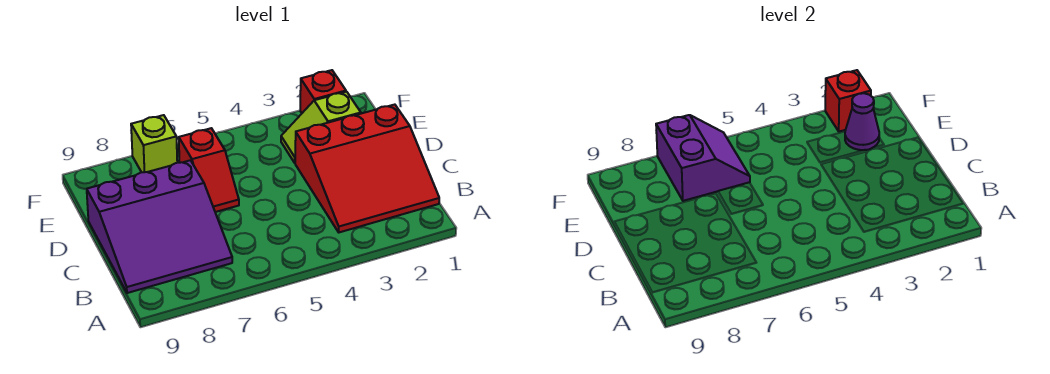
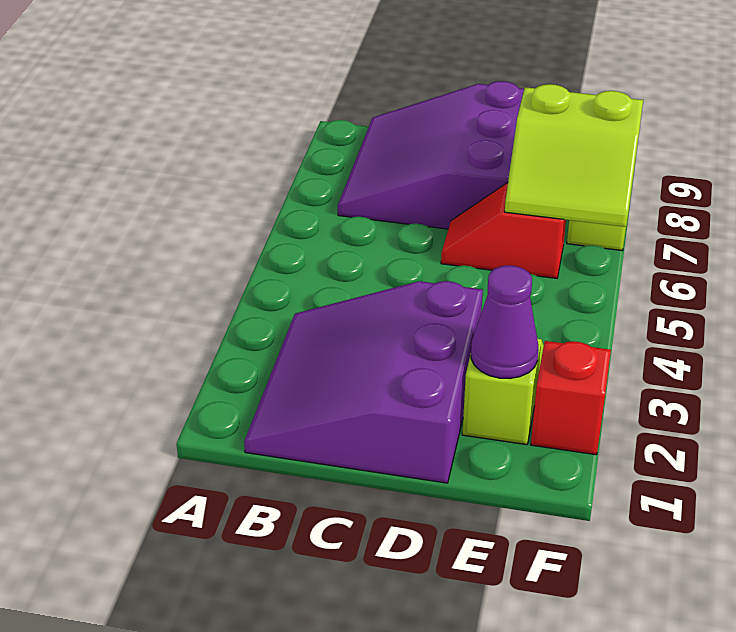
red slope B1:D3 level 1 top D -> purple slope B1:D3 level 1 top D
purple slope E6:F7 level 2 top 7 -> lime slope E6:F7 level 2 top 7
red brick F2 level 2 -> none

